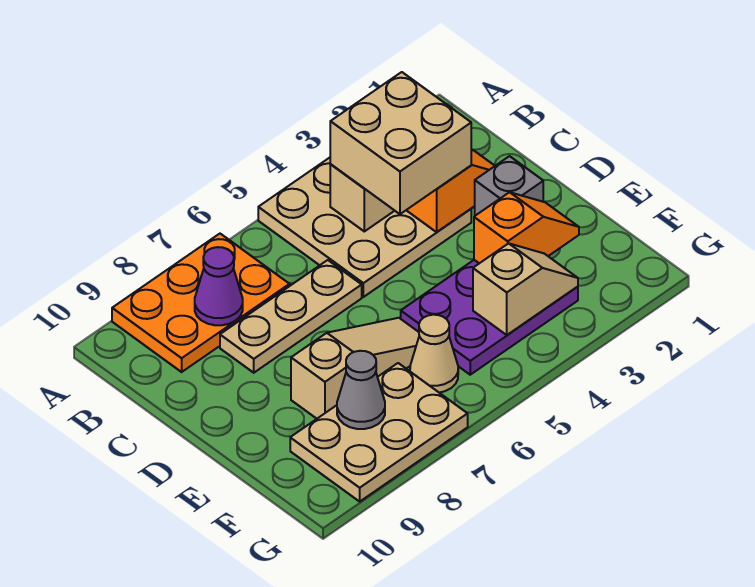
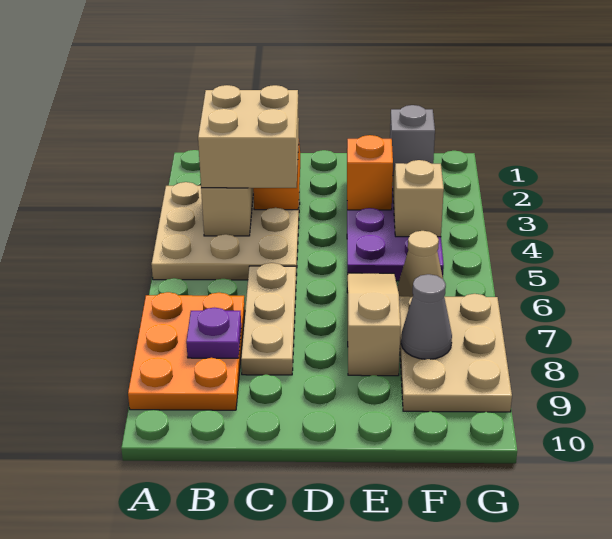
purple cone B8 level 2 -> purple plate B8 level 2
grey brick D2 level 1 -> grey brick F1 level 1

